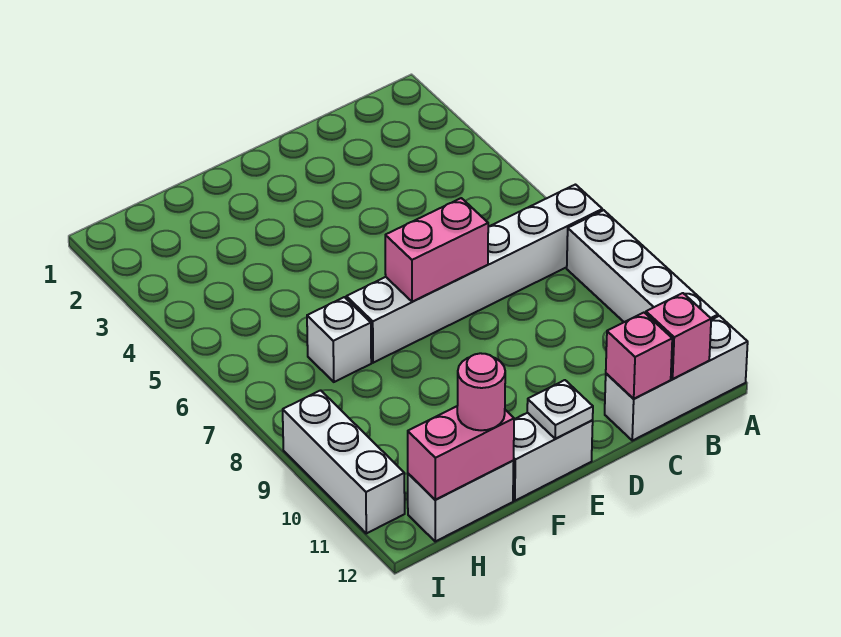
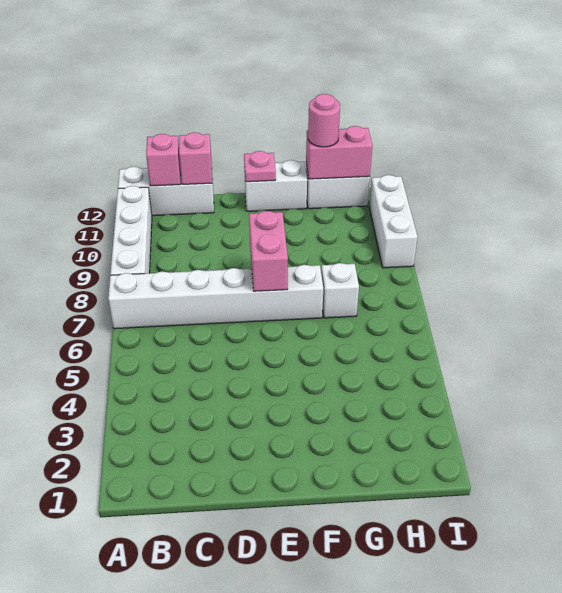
pink brick D7:E7 level 2 -> pink brick E7:E8 level 2
white plate E12 level 2 -> pink plate E12 level 2

